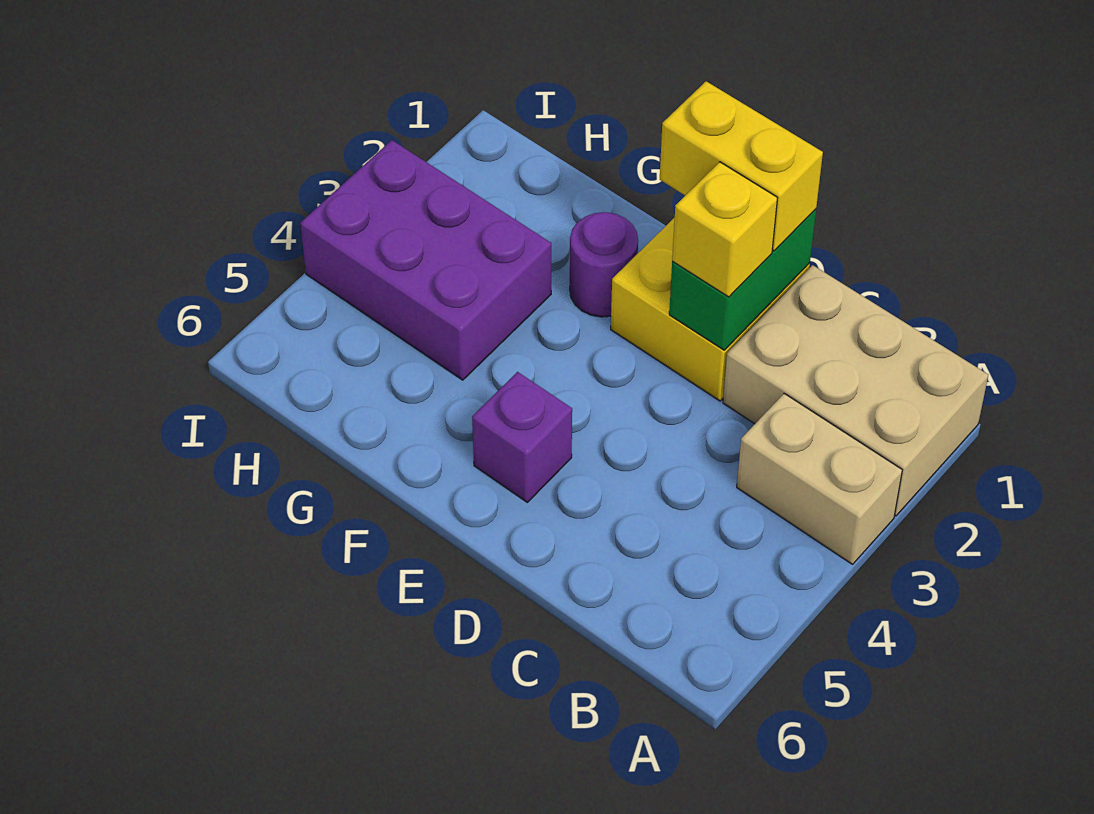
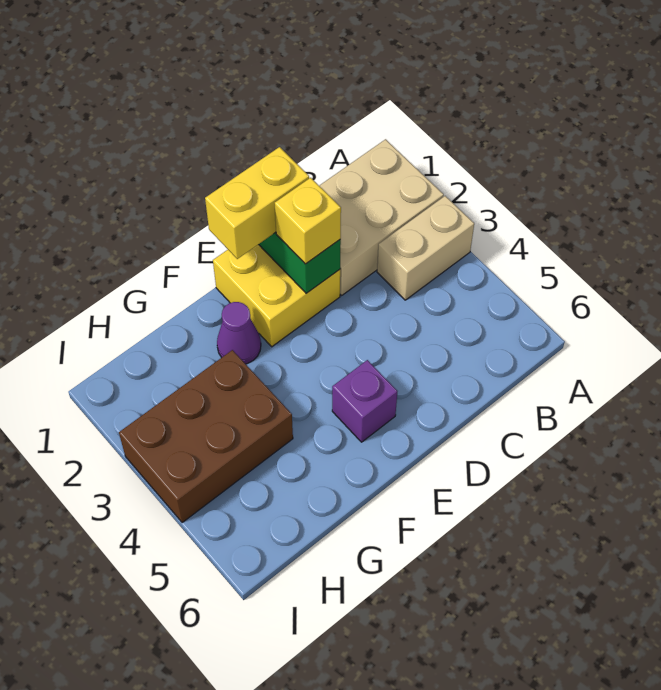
purple round brick F2 level 1 -> purple cone F2 level 1
purple brick G3:I4 level 1 -> brown brick G3:I4 level 1

